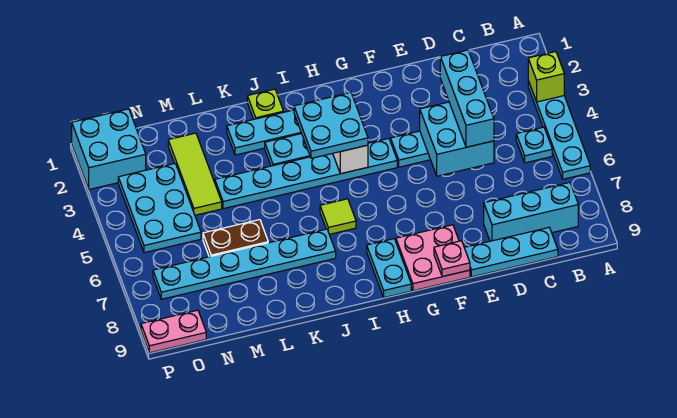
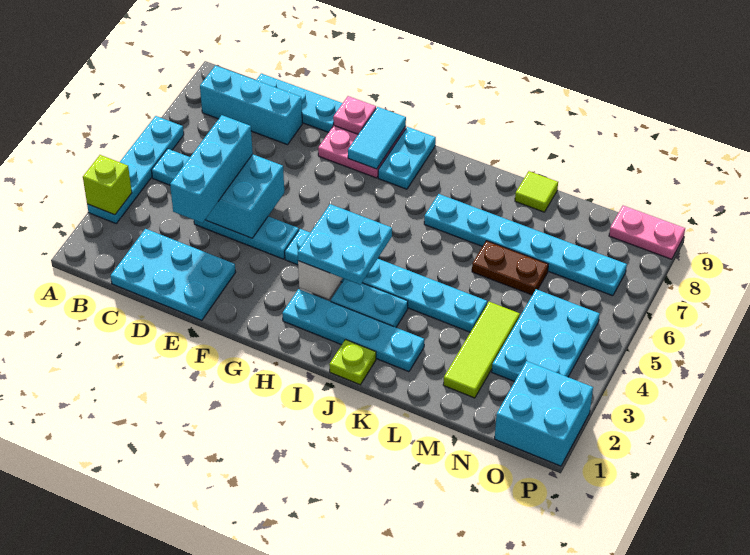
none -> cyan plate C1:E2 level 1
none -> cyan tile G8:G9 level 2
lime tile I6 level 1 -> lime tile L9 level 1

